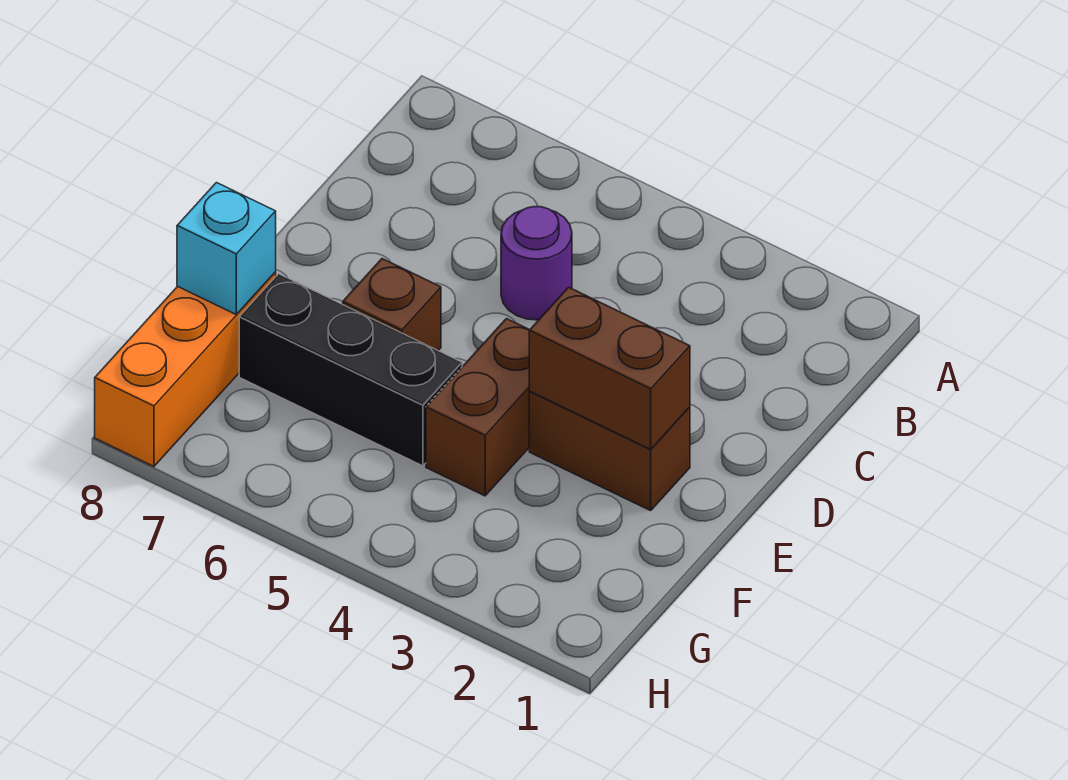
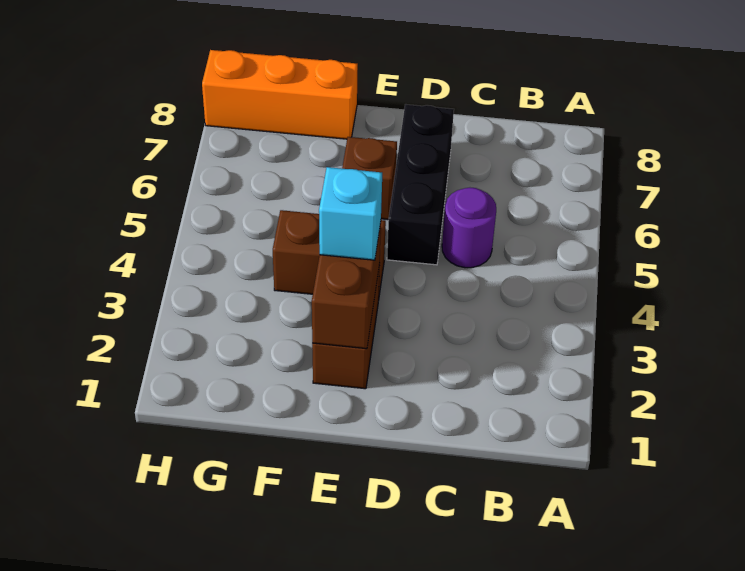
black brick F5:F7 level 1 -> black brick D5:D7 level 1
cyan brick F8 level 2 -> cyan brick E3 level 3

